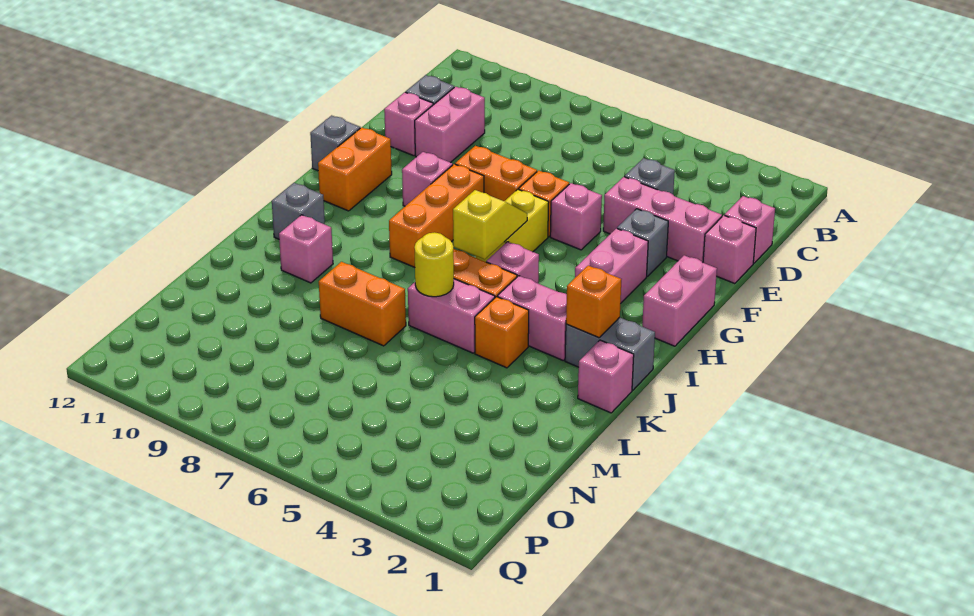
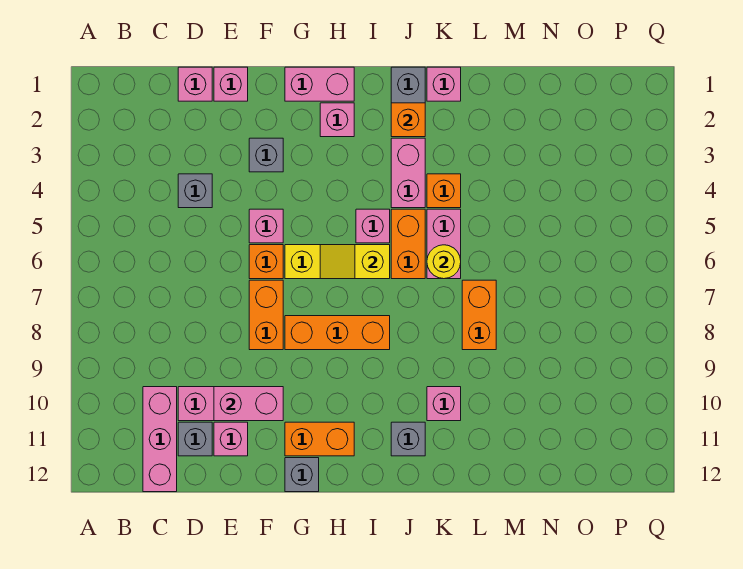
pink brick E2:E4 level 1 -> pink brick C10:C12 level 1
pink brick G3:H3 level 1 -> pink brick E10:F10 level 2
pink brick G9 level 1 -> pink brick H2 level 1

